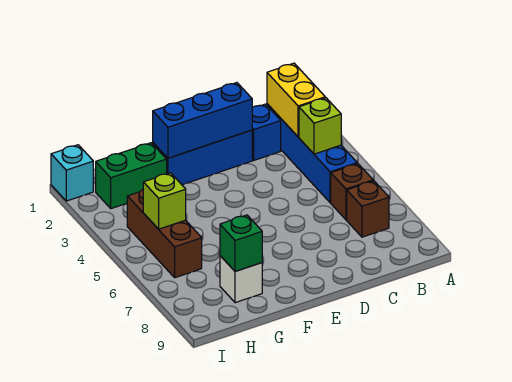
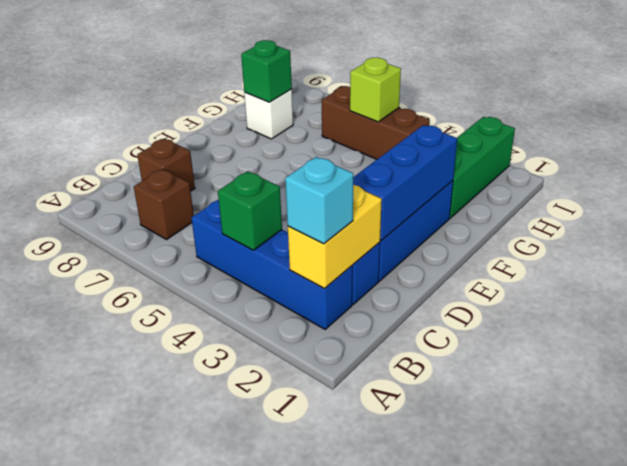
yellow brick B2:B3 level 2 -> yellow brick B2:C2 level 2
lime brick B4 level 2 -> green brick B4 level 2
brown brick B6 level 1 -> brown brick C8 level 1
green brick G2:H2 level 1 -> green brick G2:I2 level 1
cyan brick I1 level 1 -> cyan brick B2 level 3

